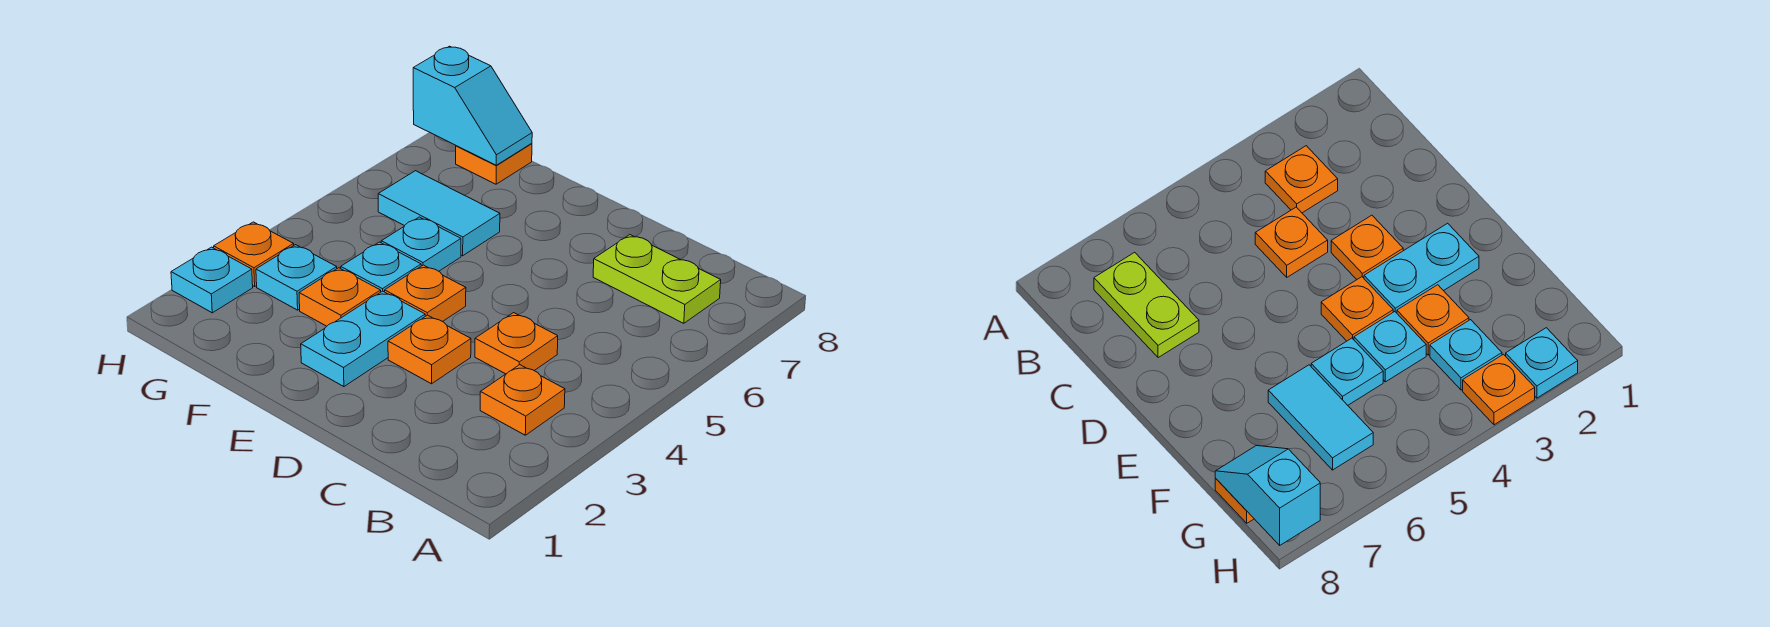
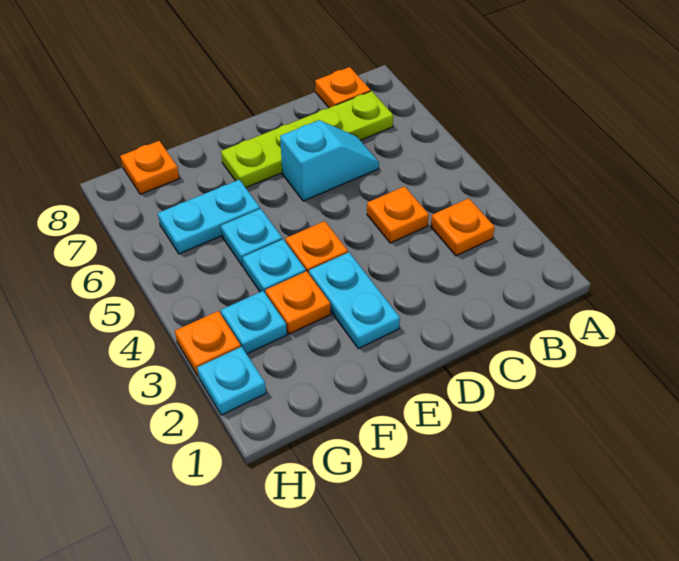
lime plate B7:C7 level 1 -> lime plate B7:E7 level 1
orange plate D3 level 1 -> orange plate B8 level 1
cyan tile F6:G6 level 1 -> cyan plate F6:G6 level 1
cyan slope G8:H8 level 2 top H -> cyan slope C6:D6 level 1 top D

